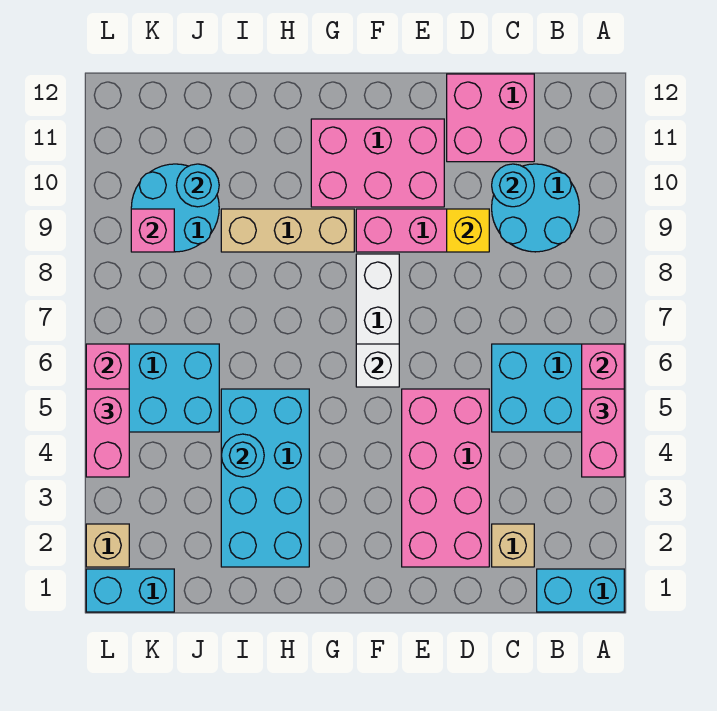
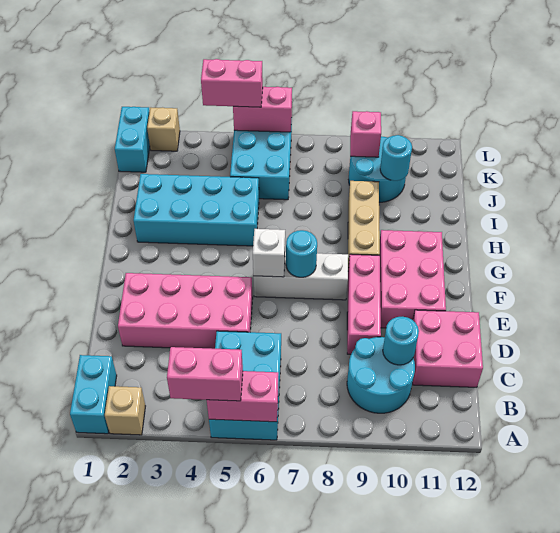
tan brick C2 level 1 -> tan brick A2 level 1
yellow brick D9 level 2 -> none
cyan round brick I4 level 2 -> cyan round brick F7 level 2

